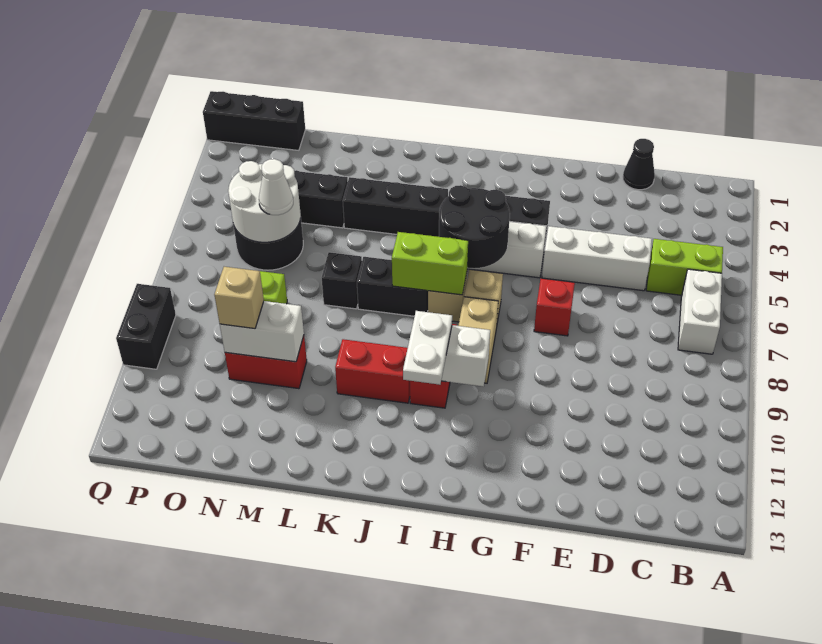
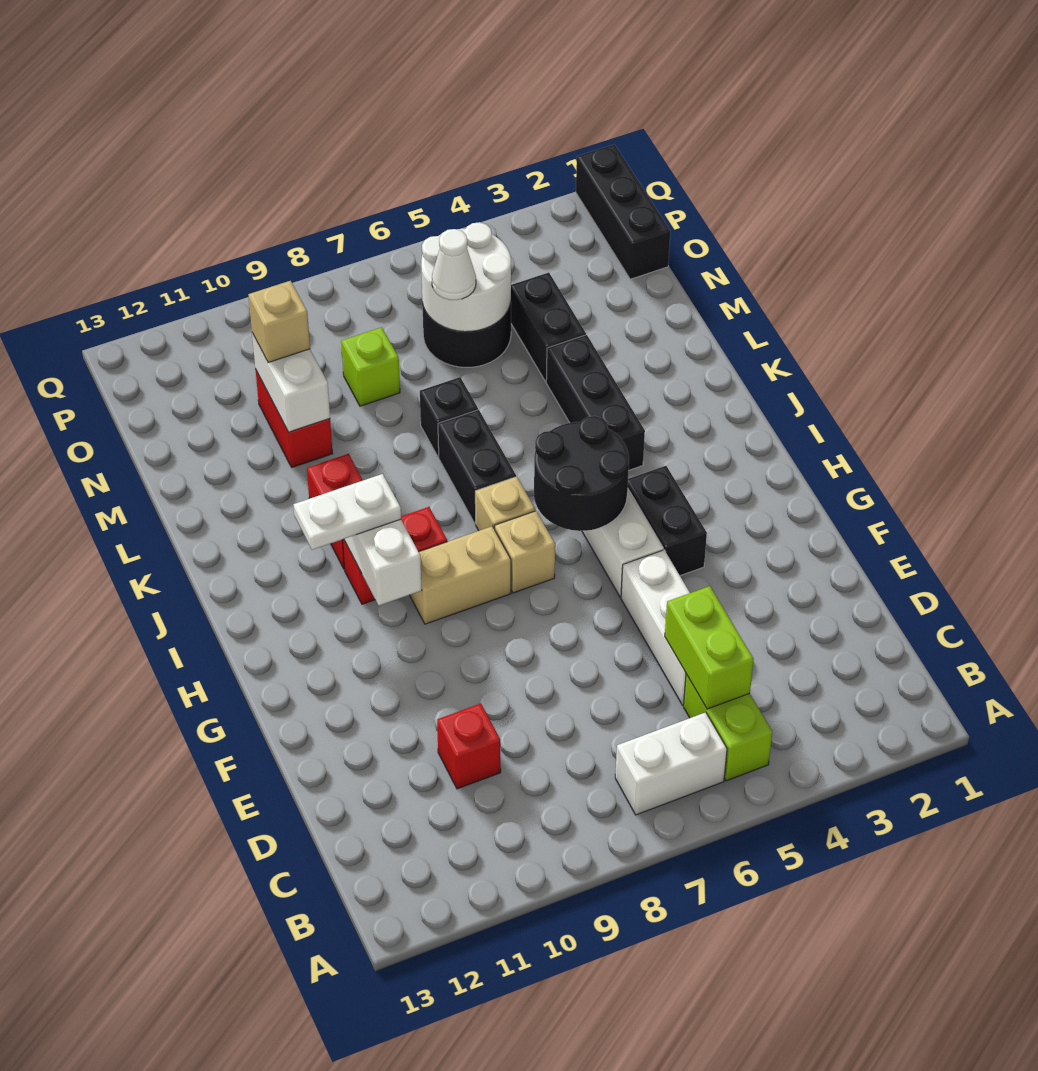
black cone D1 level 1 -> none
red brick F7 level 1 -> red brick D10 level 1
lime brick I7:J7 level 2 -> lime brick C5:D5 level 2
black brick Q9:Q10 level 1 -> none

